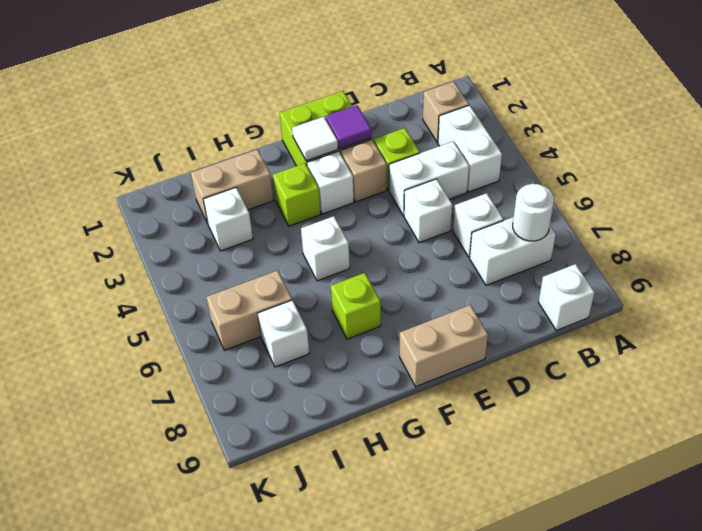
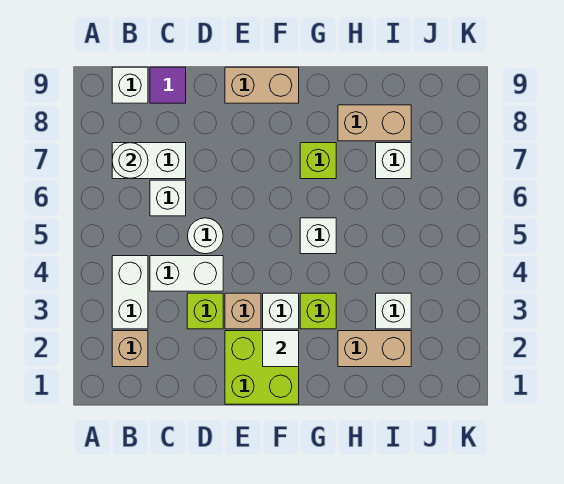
white brick D5 level 1 -> white round brick D5 level 1
purple tile E2 level 2 -> purple tile C9 level 1
tan brick I6:J6 level 1 -> tan brick H8:I8 level 1

